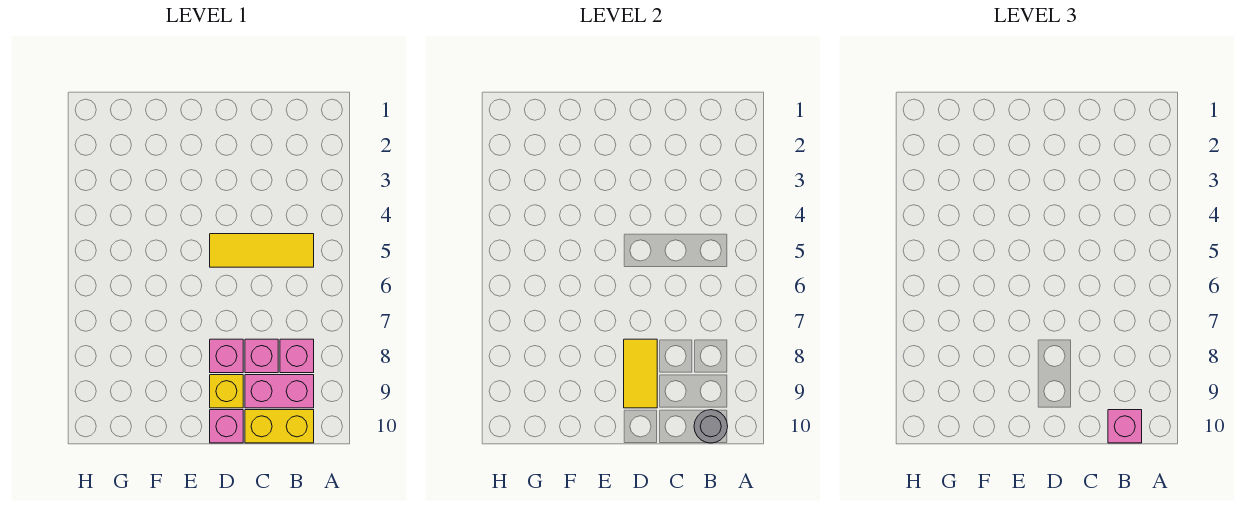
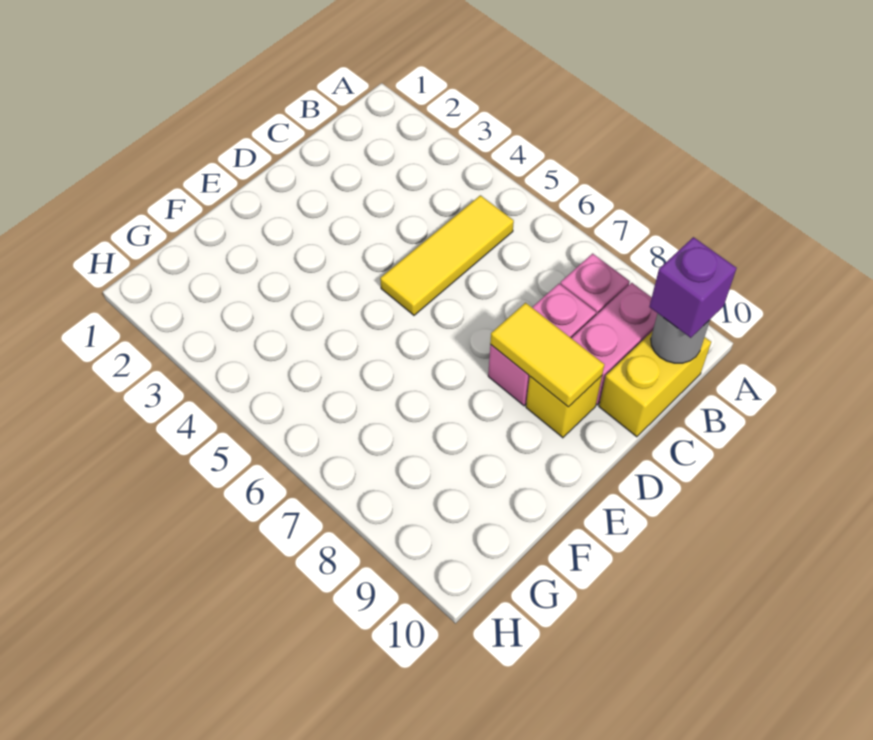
pink brick B10 level 3 -> purple brick B10 level 3
pink brick D10 level 1 -> none

